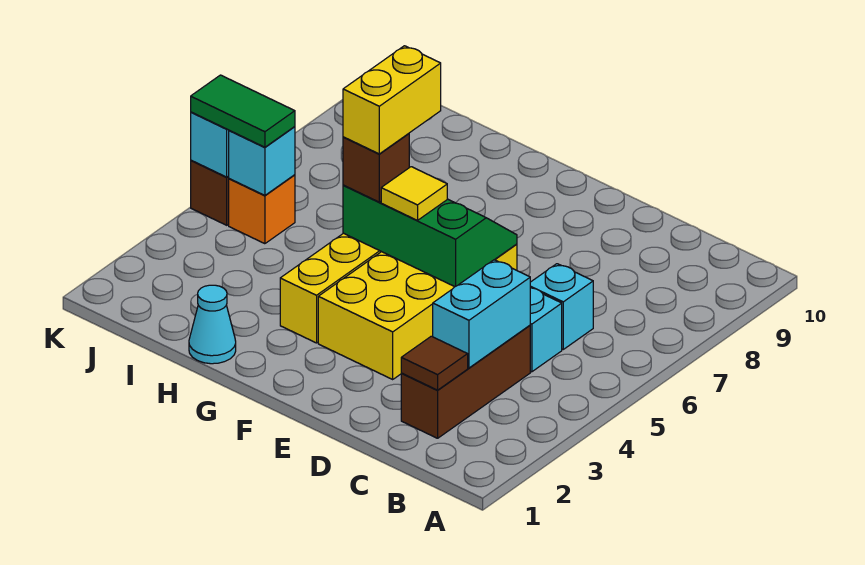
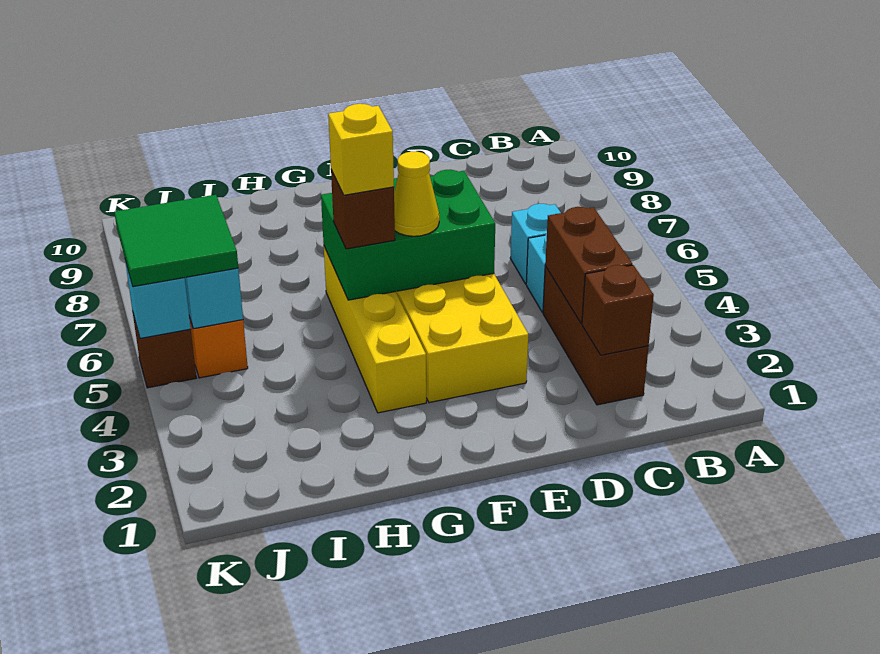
brown tile C2 level 2 -> brown brick C2 level 2
cyan brick C3:C4 level 2 -> brown brick C3:C4 level 2
green slope E5:G6 level 2 top 5 -> green brick E5:G6 level 2
yellow tile F5 level 3 -> yellow cone F5 level 3
yellow brick G5:G6 level 4 -> yellow brick G5 level 4
cyan cone H1 level 1 -> none
green tile J5:K5 level 3 -> green tile J5:K6 level 3

